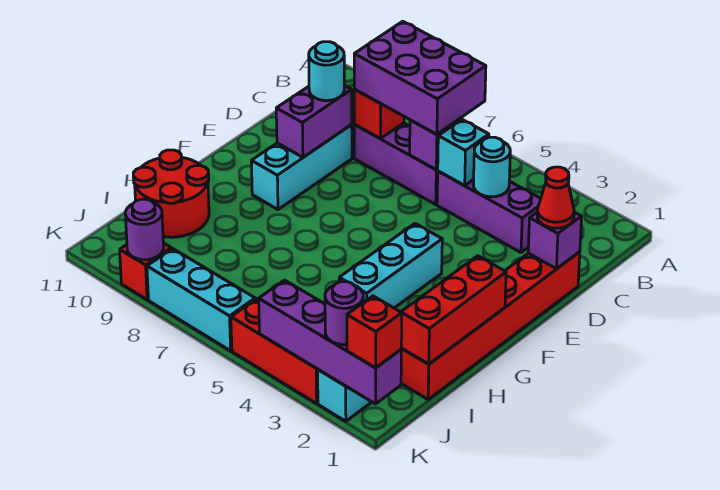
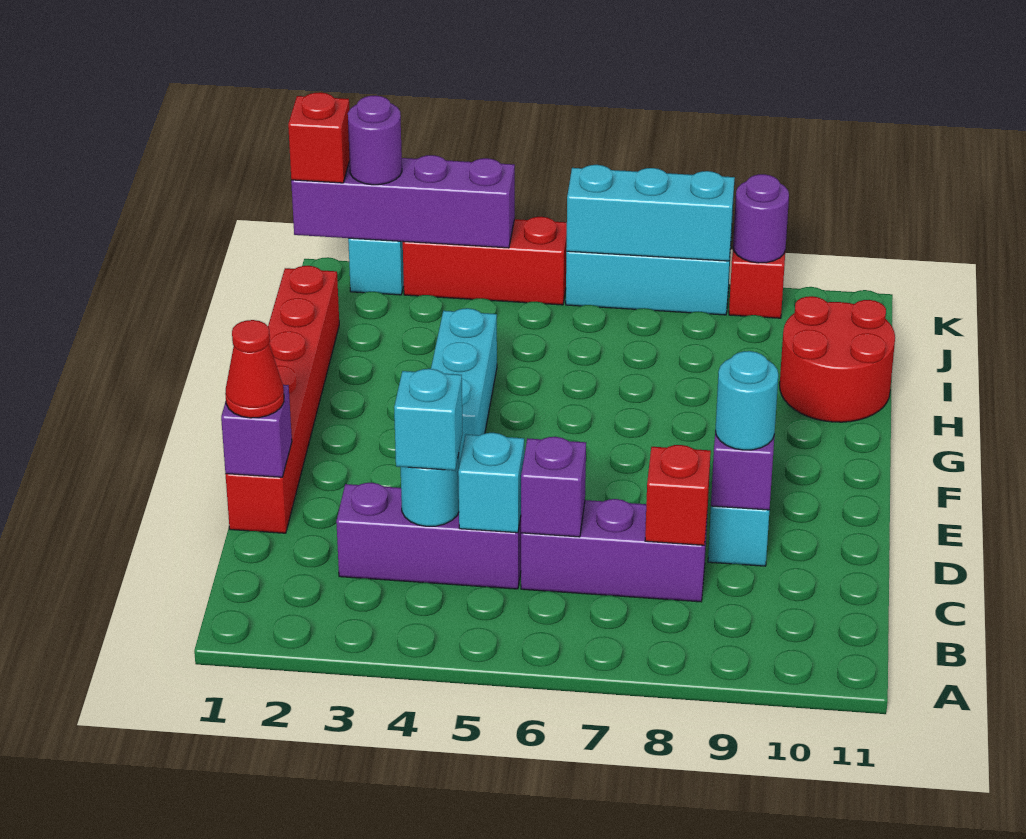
purple brick B6:C8 level 3 -> none
none -> cyan brick C4 level 3
red brick G1:I1 level 2 -> none
none -> cyan brick K6:K8 level 2

